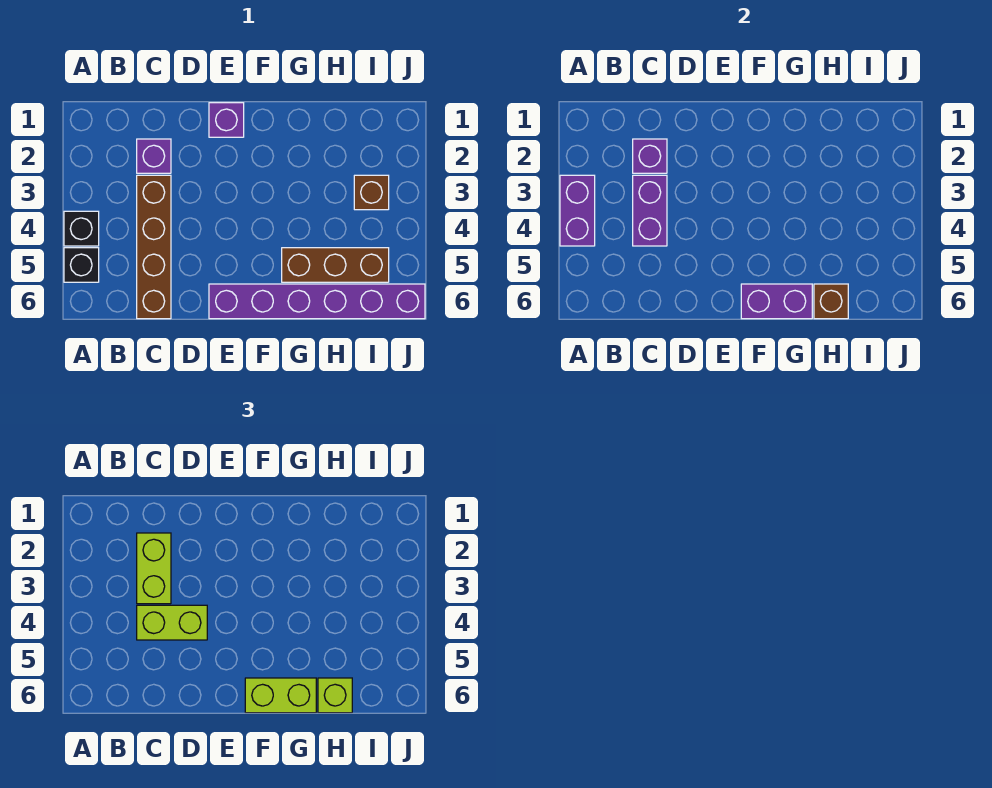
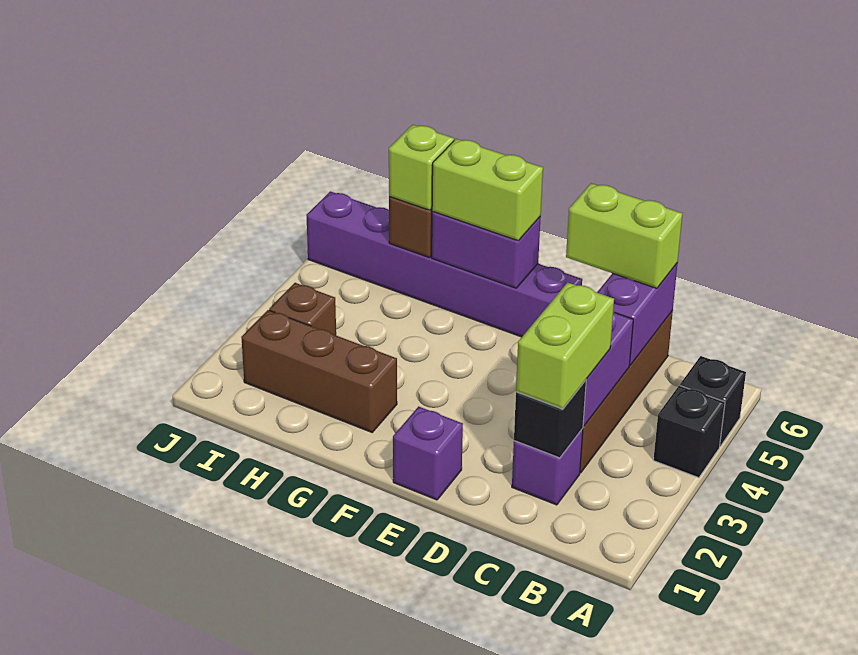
purple brick A3:A4 level 2 -> purple brick C5:C6 level 2
purple brick C2 level 2 -> black brick C2 level 2
lime brick C4:D4 level 3 -> lime brick C6:D6 level 3
brown brick G5:I5 level 1 -> brown brick G2:I2 level 1

